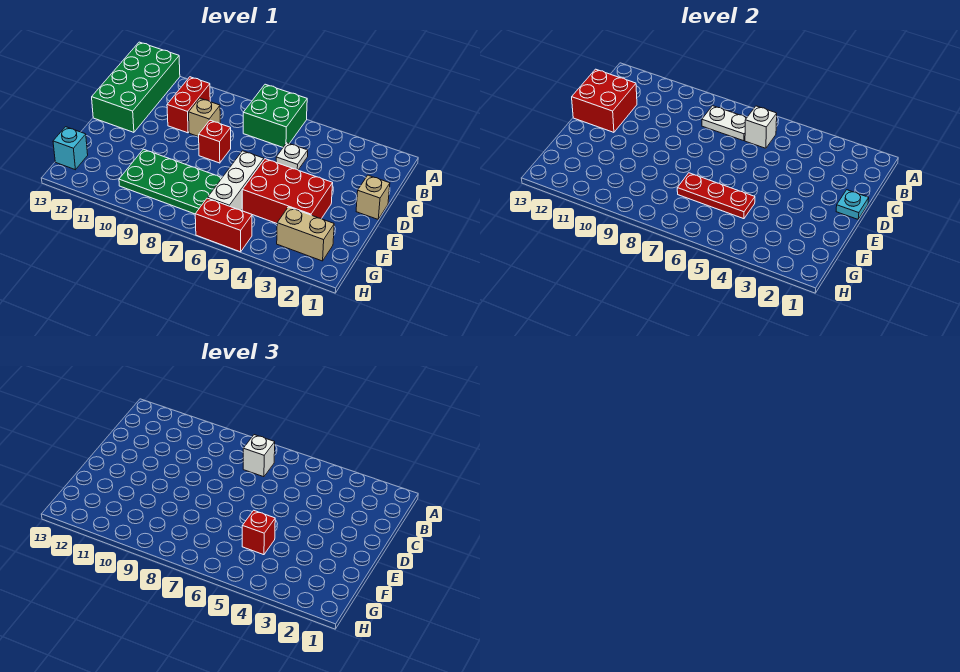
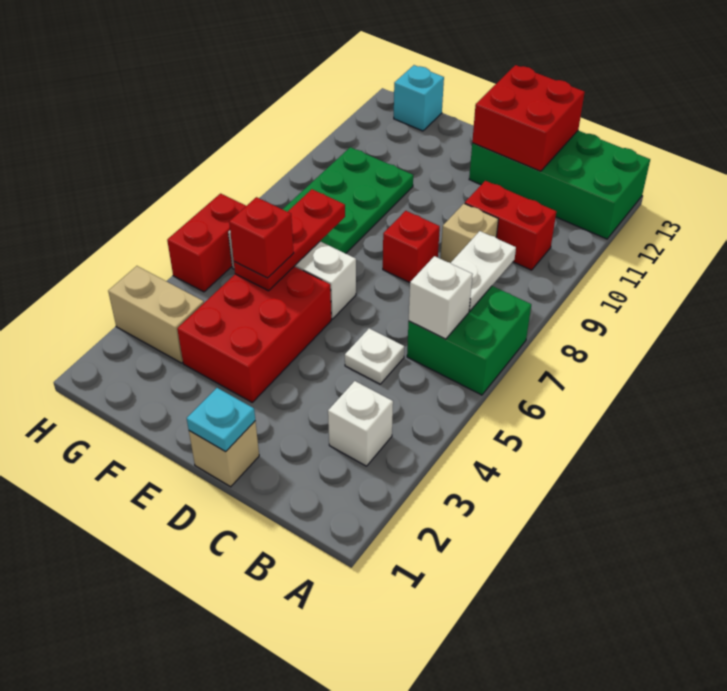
white brick B7 level 3 -> white brick B3 level 1
tan brick G2:G3 level 1 -> tan brick G3:H3 level 1

